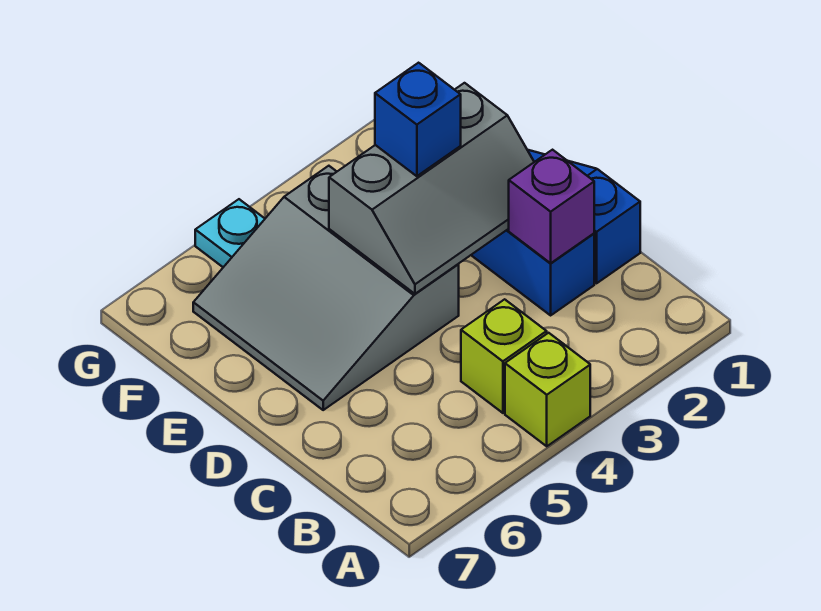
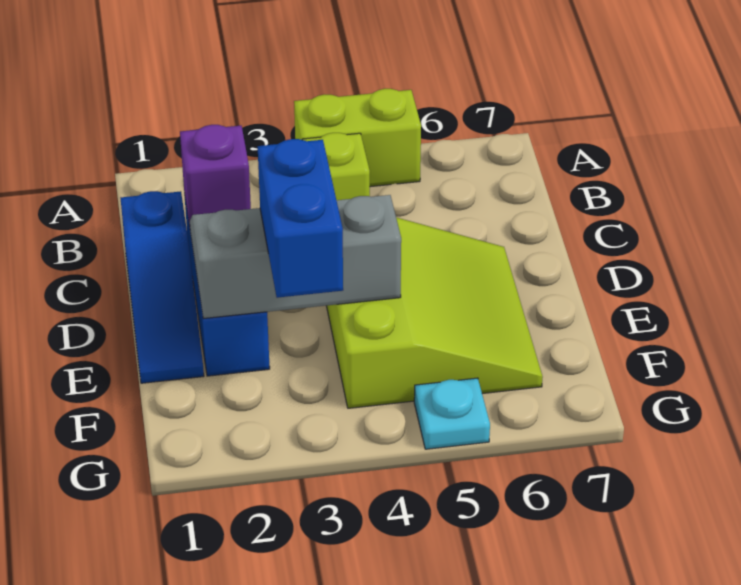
lime brick A4 level 1 -> lime brick A4:A5 level 1
grey slope D4:F6 level 1 top 4 -> lime slope D4:F6 level 1 top 4
blue brick E3 level 3 -> blue brick E3:F3 level 3

